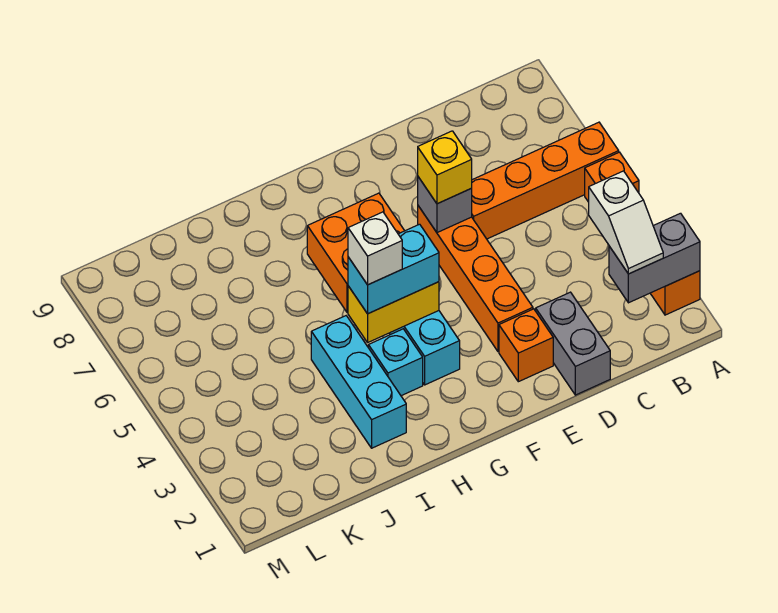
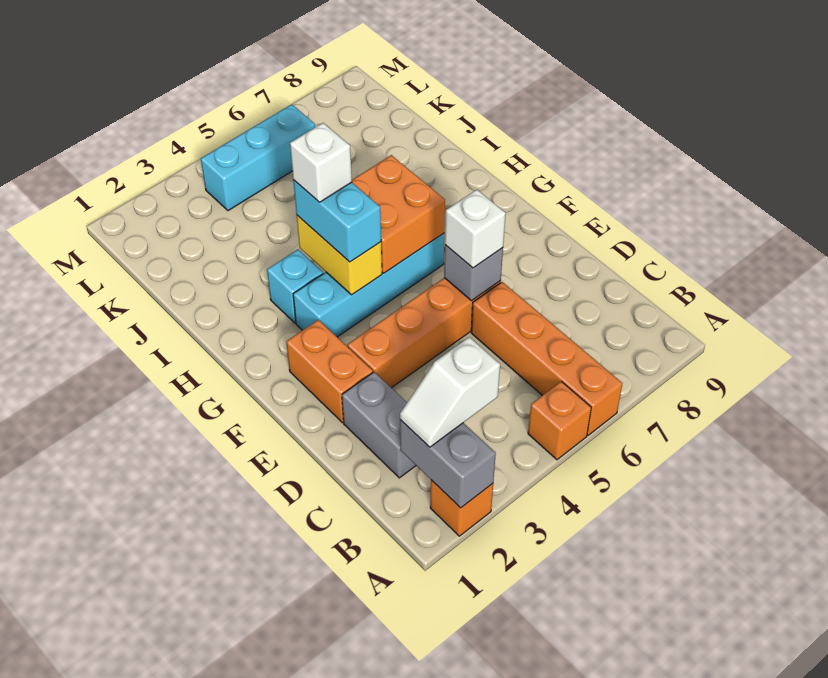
grey brick D1:D2 level 1 -> grey brick C2:D2 level 1
orange brick E2 level 1 -> orange brick E2:F2 level 1
yellow brick E6 level 3 -> white brick E6 level 3
cyan brick I2:I4 level 1 -> cyan brick L4:L6 level 1

